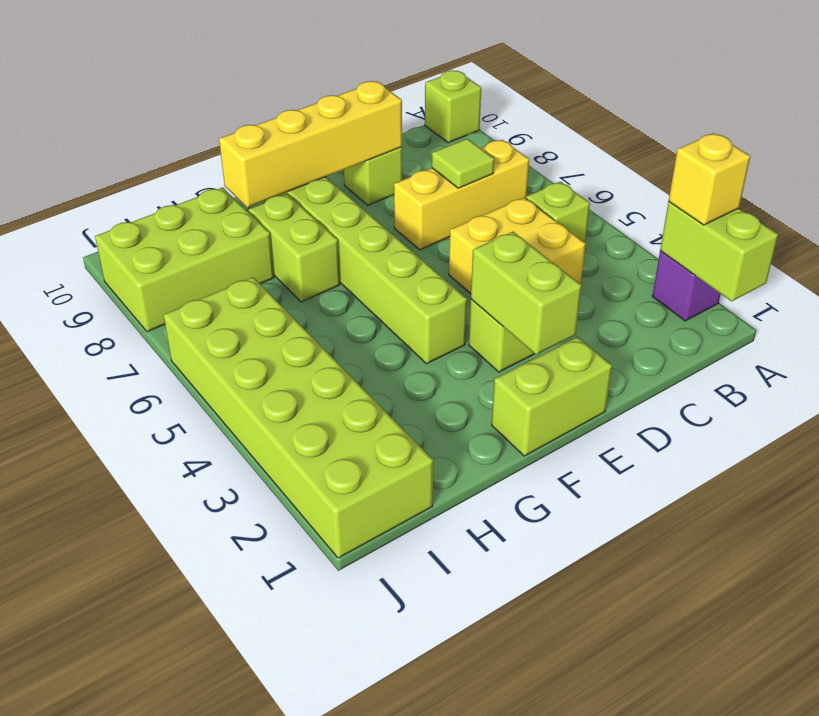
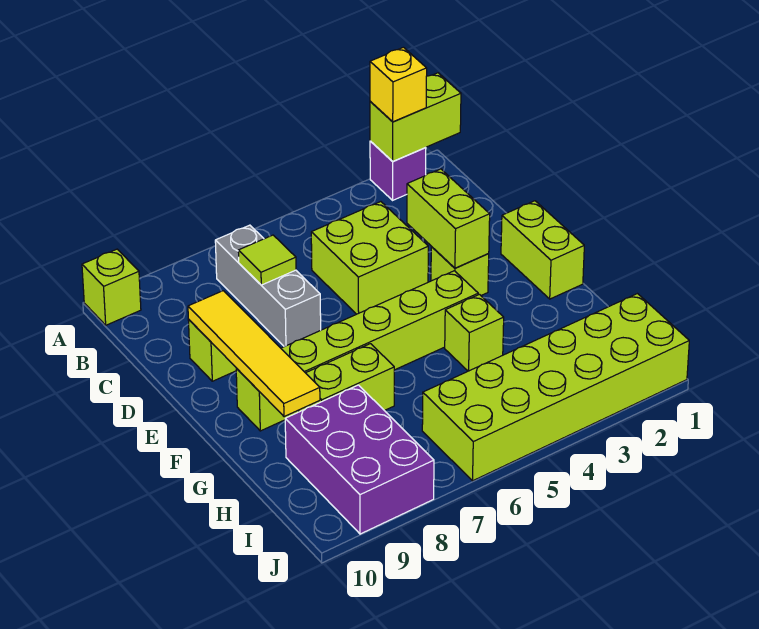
lime brick B5 level 1 -> lime brick G4 level 1
yellow brick B7:D7 level 1 -> grey brick B7:D7 level 1
yellow brick C4:D5 level 1 -> lime brick C4:D5 level 1
yellow brick D9:G9 level 2 -> yellow tile D9:G9 level 2
lime brick E2:E3 level 2 -> lime brick D3:E3 level 2
lime brick H8:J9 level 1 -> purple brick H8:J9 level 1

